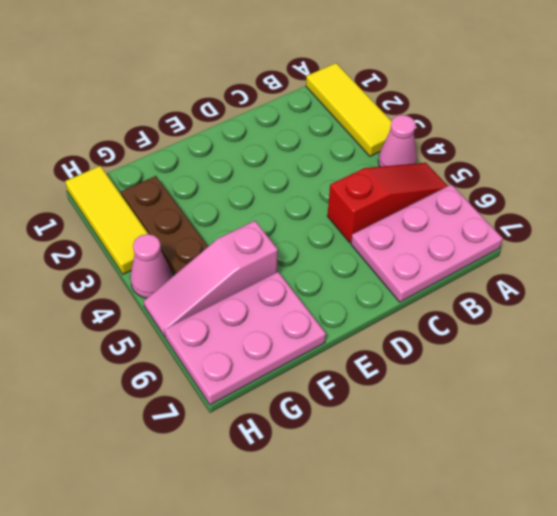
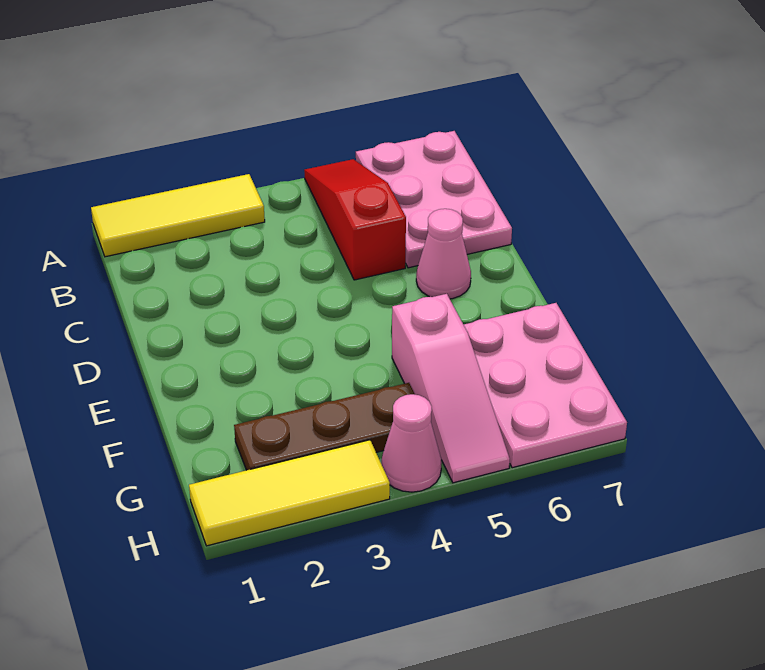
pink cone A4 level 1 -> pink cone D6 level 1

